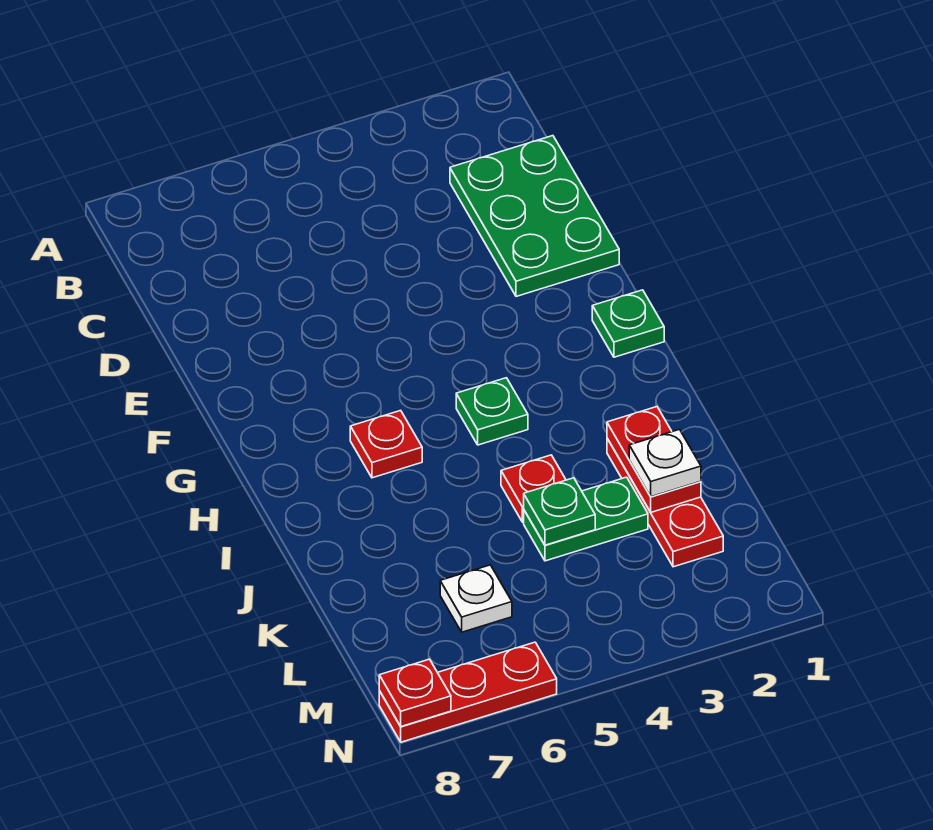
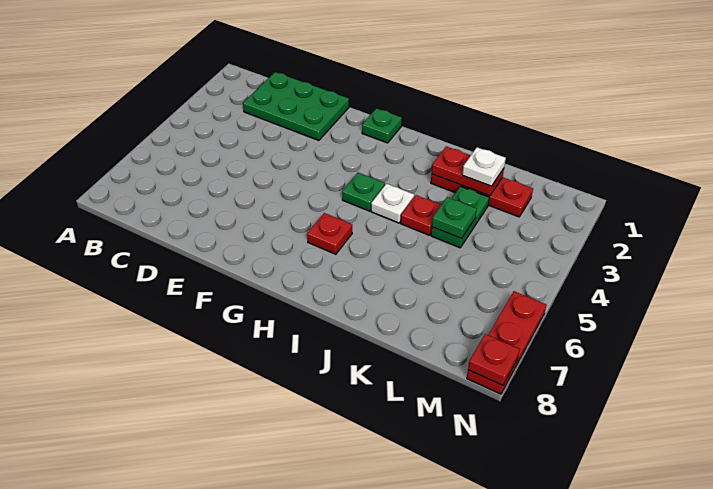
white plate L6 level 1 -> white plate I4 level 1

